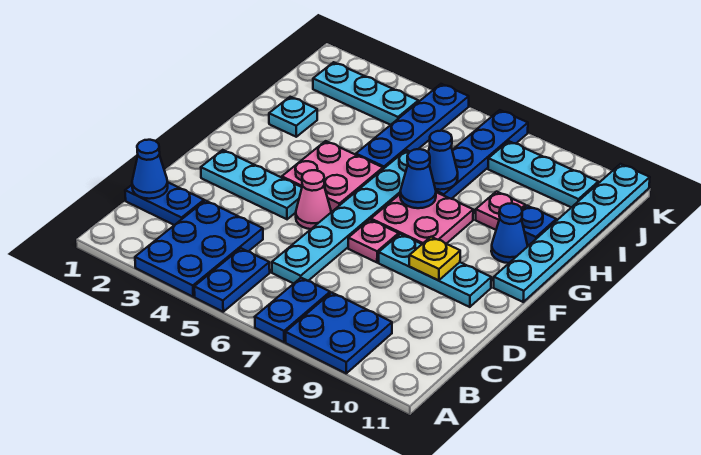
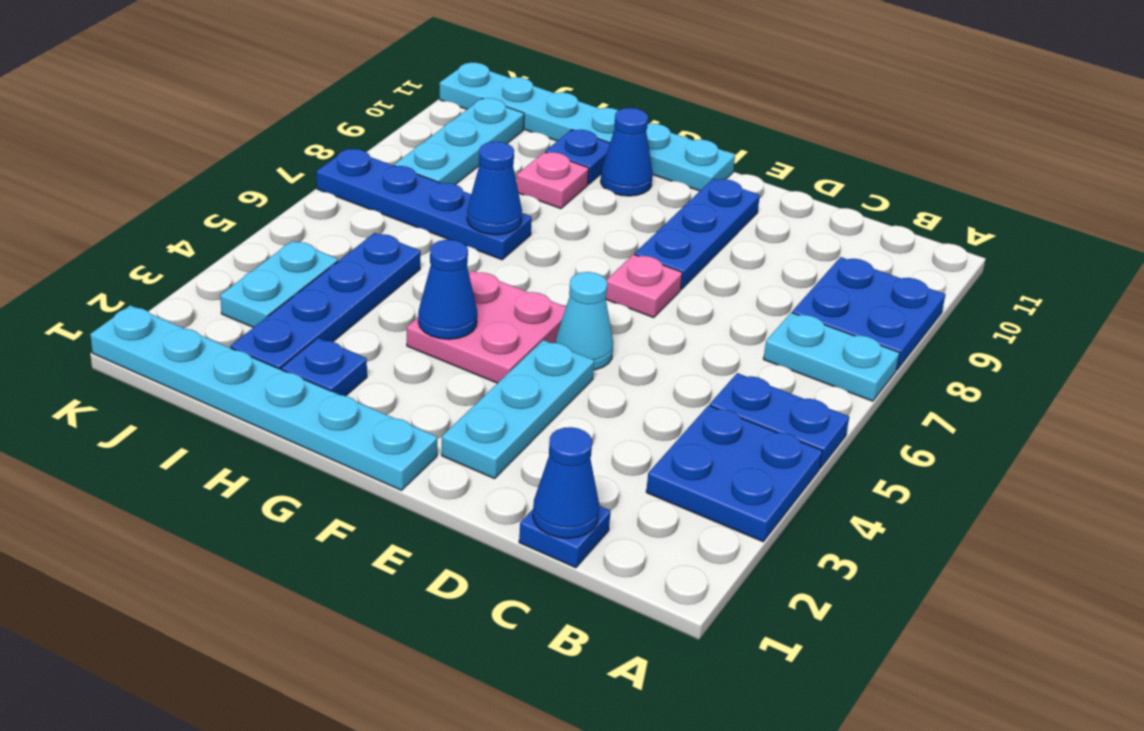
blue plate A3:C4 level 1 -> blue plate A3:B4 level 1
blue plate A7:B7 level 1 -> cyan plate A7:B7 level 1
blue plate C1:C2 level 1 -> blue plate C1 level 1
cyan plate C6:H6 level 1 -> cyan plate F1:K1 level 1
pink cone E5 level 1 -> cyan cone E5 level 1
cyan plate E8:E10 level 1 -> blue plate E8:E10 level 1
yellow plate E9 level 2 -> none
pink plate F7:G8 level 1 -> none
blue cone G7 level 2 -> blue cone G4 level 2
cyan plate H2 level 1 -> blue plate H2 level 1
blue plate H5:K5 level 1 -> blue plate I2:I5 level 1
cyan plate J2:J4 level 1 -> cyan plate J3:J4 level 1

